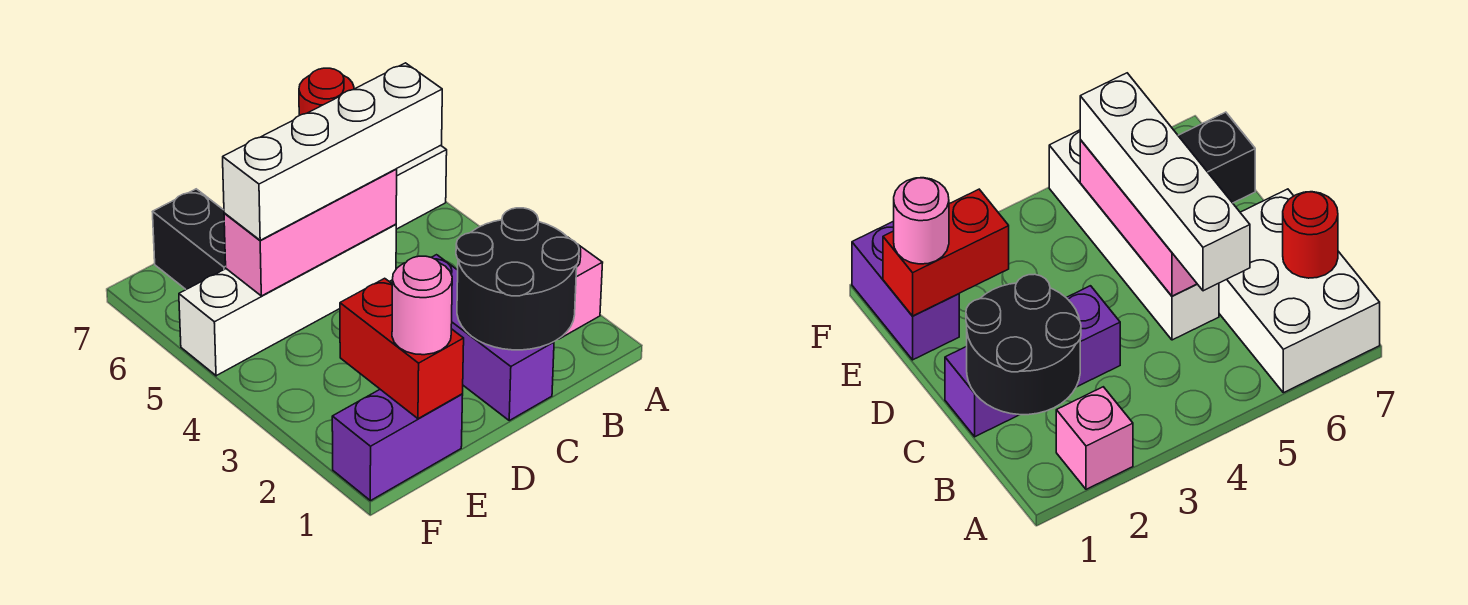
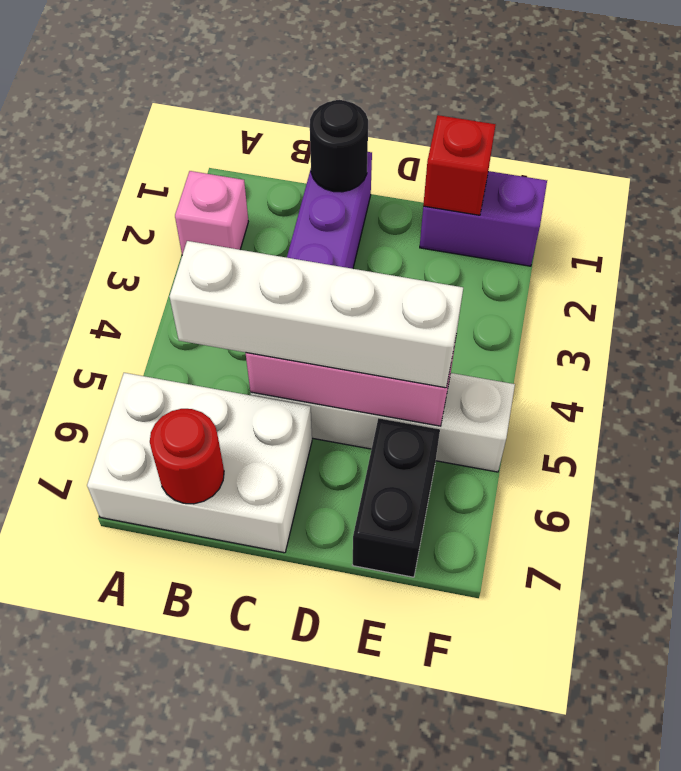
black round brick B1:C2 level 2 -> black round brick C1 level 2
red brick E1:E2 level 2 -> red brick E1 level 2
pink round brick E1 level 3 -> none

